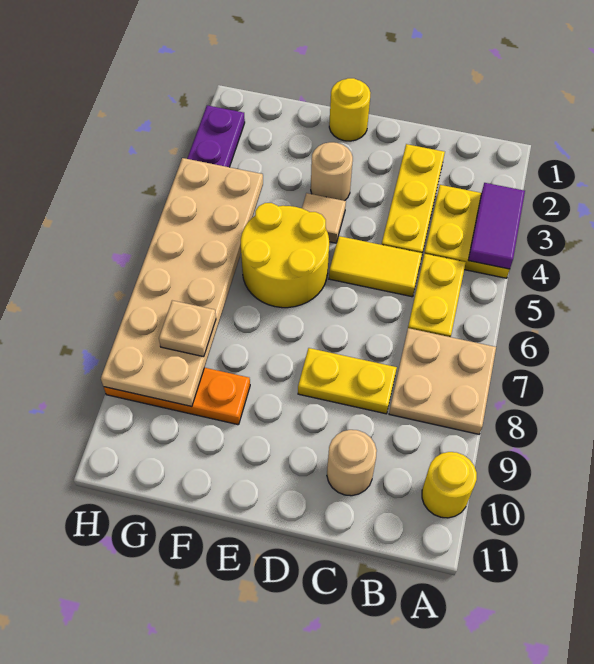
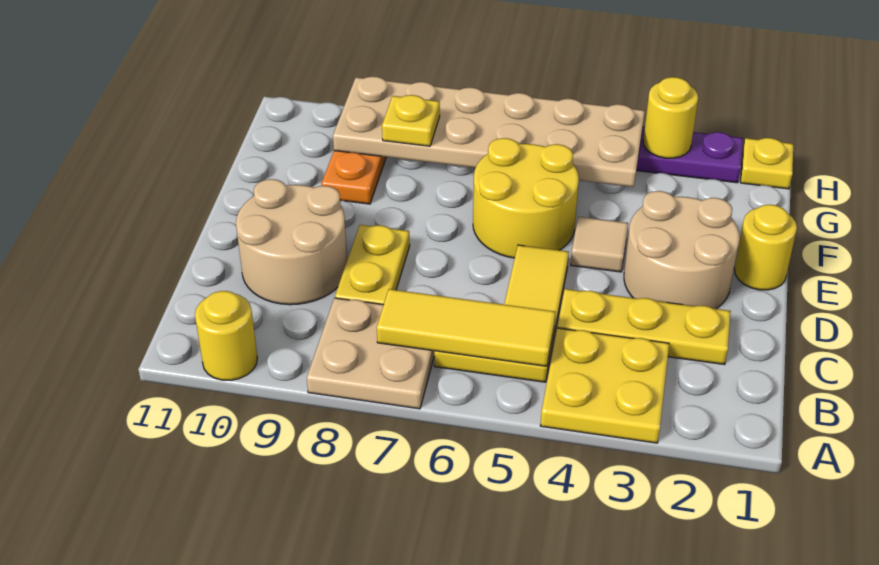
purple tile A3:A4 level 2 -> none
none -> yellow tile B5:B7 level 2
tan round brick C10 level 1 -> tan round brick C9:D10 level 1
tan round brick E3 level 1 -> tan round brick D2:E3 level 1
tan plate G8 level 3 -> yellow plate G8 level 3
none -> yellow plate H1 level 1
none -> yellow round brick H3 level 2

